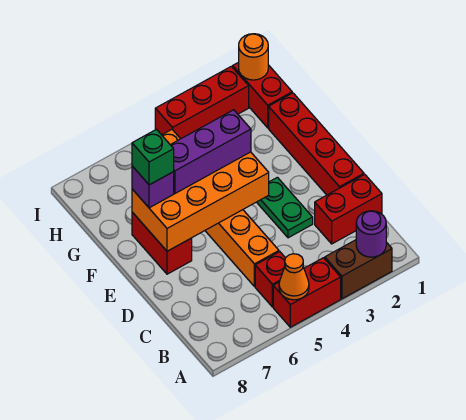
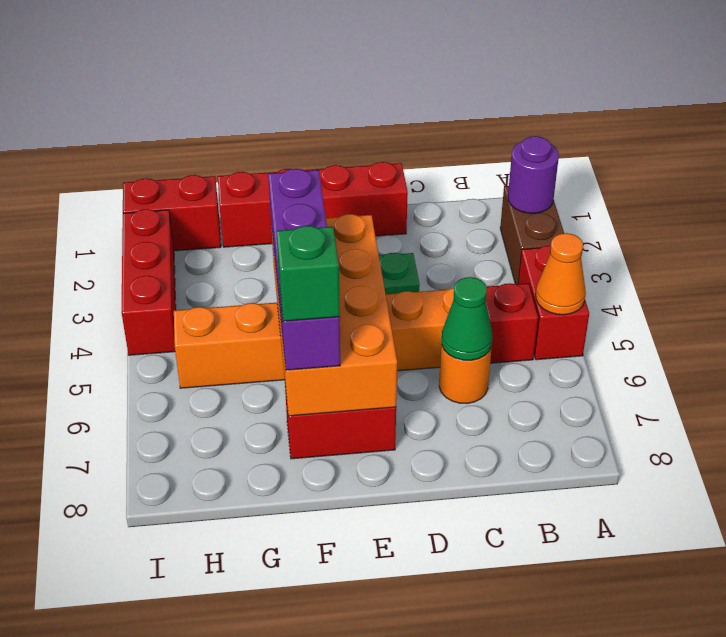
red brick C1:C2 level 1 -> none
none -> green cone C6 level 2
orange round brick I1 level 2 -> orange round brick C6 level 1

